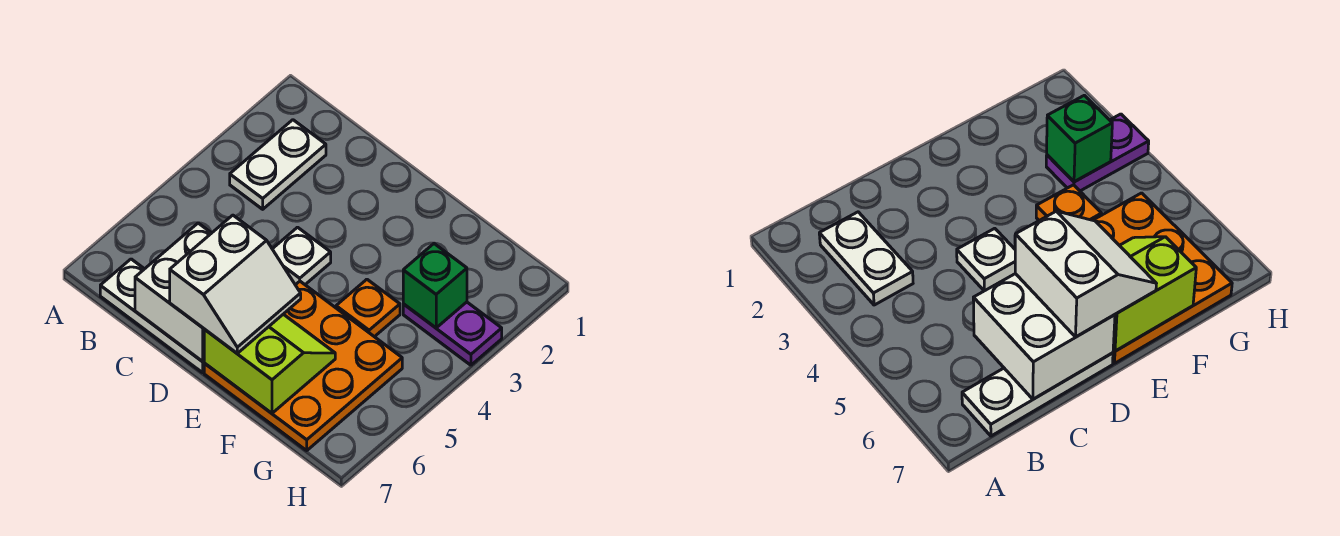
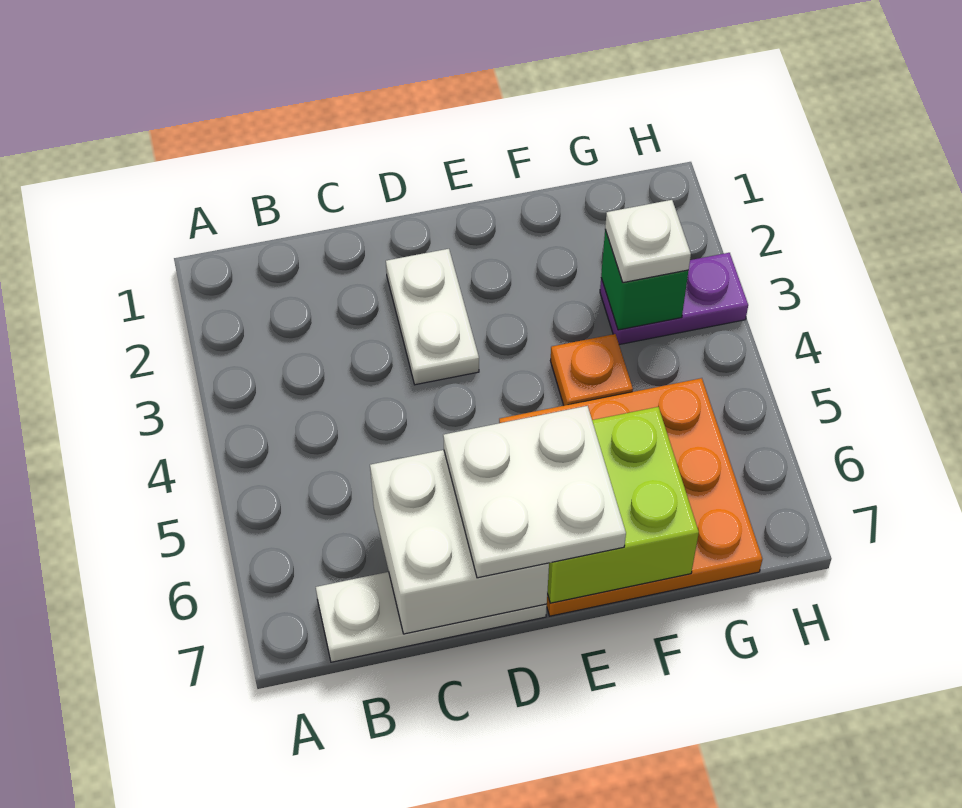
white plate B2:B3 level 1 -> white plate D2:D3 level 1
white plate D4 level 1 -> white plate G3 level 3
white slope D6:E7 level 3 top D -> white plate D6:E7 level 3
lime slope E6:F7 level 2 top 7 -> lime brick E6:F7 level 2

